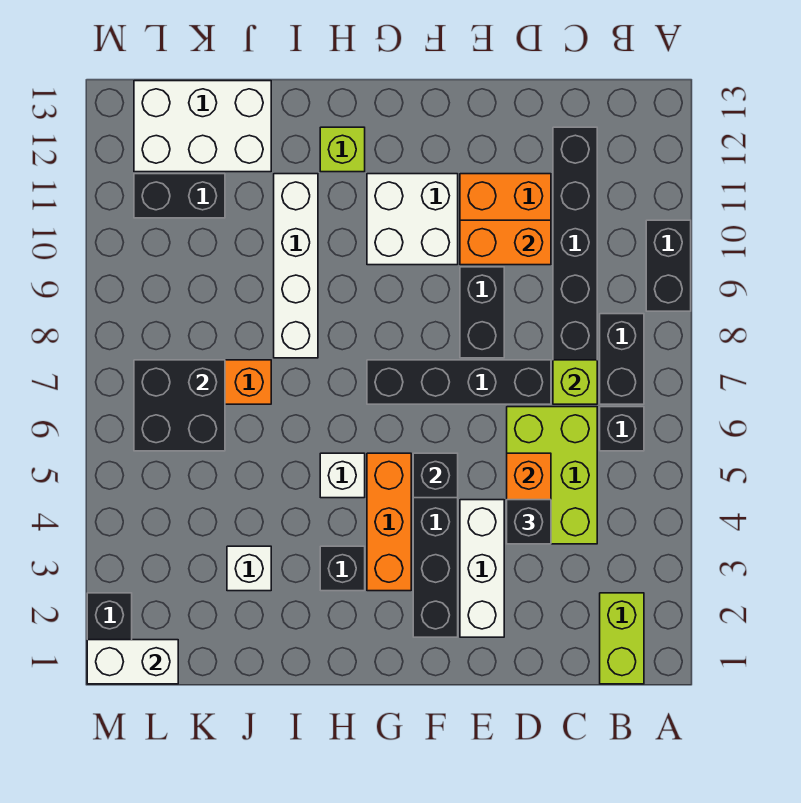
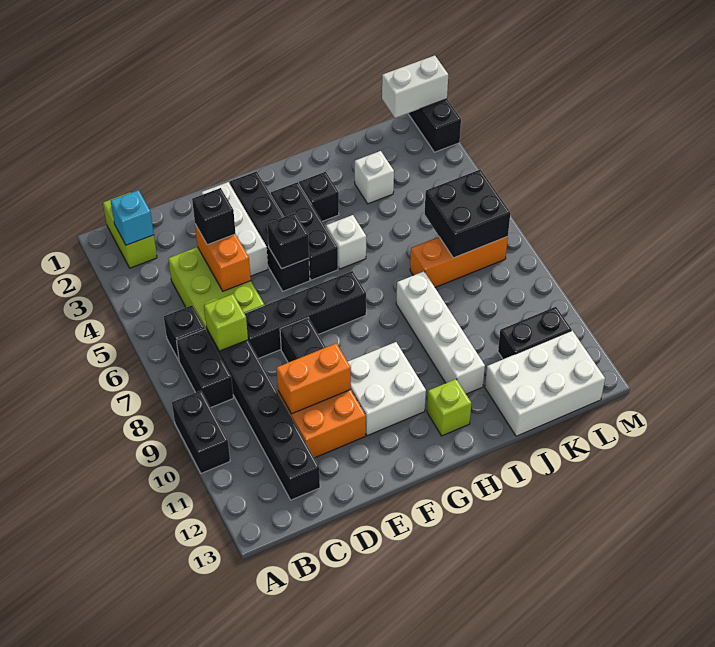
none -> cyan brick B2 level 2
orange brick G3:G5 level 1 -> black brick G3:G5 level 1

